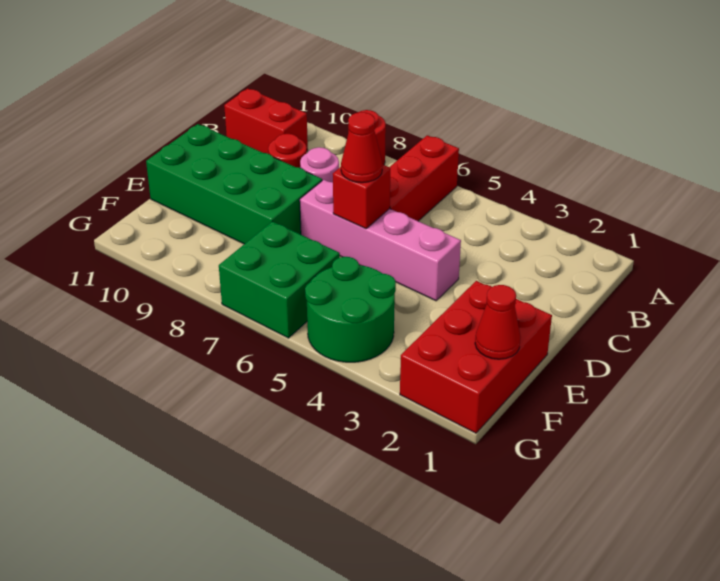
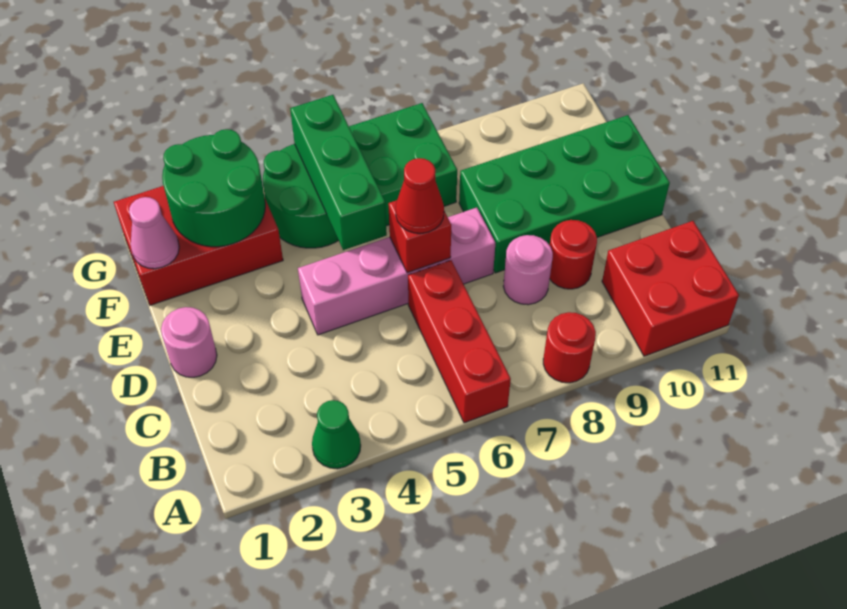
none -> green cone A3 level 1
red brick B10:B11 level 1 -> red brick A10:B11 level 1
none -> pink round brick D1 level 1
red brick E1:G2 level 1 -> red brick F1:G3 level 1
none -> green brick E5:G5 level 2
red cone F1 level 2 -> pink cone F1 level 2
none -> green round brick F2:G3 level 2

